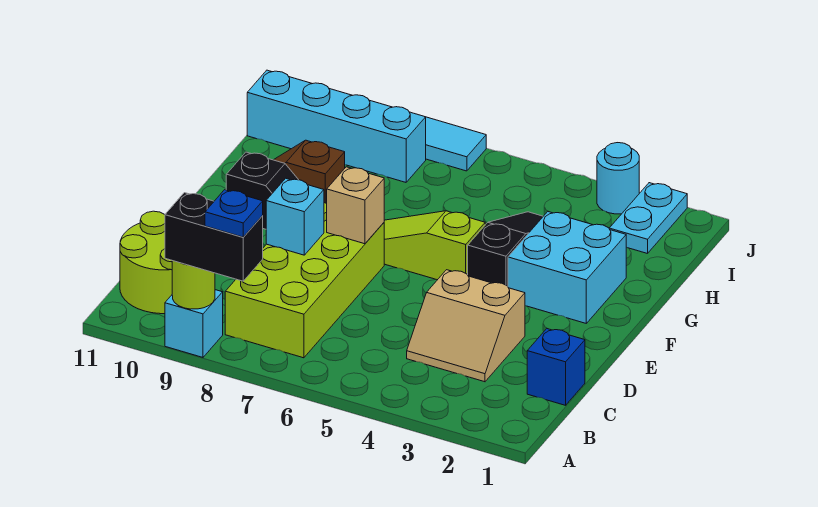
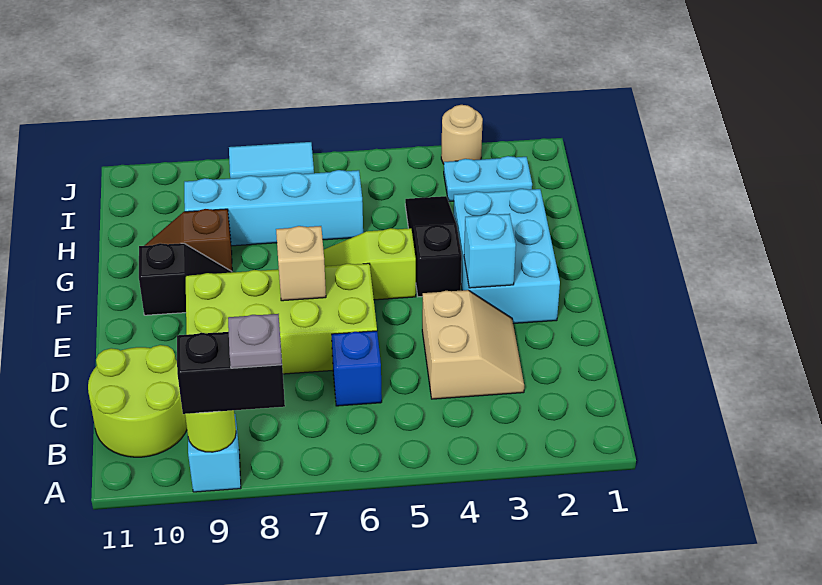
blue plate A8 level 4 -> grey plate A8 level 4
lime brick B7:E8 level 1 -> lime brick D6:E9 level 1
blue brick C1 level 1 -> blue brick C6 level 1
tan slope C3:D4 level 1 top D -> tan slope C3:D4 level 1 top 4
cyan brick D8 level 2 -> cyan brick E3 level 2
cyan brick F2:G3 level 1 -> cyan brick E2:G3 level 1
cyan plate I2:J2 level 1 -> cyan plate I2:I3 level 1
cyan brick I8:I11 level 1 -> cyan brick H6:H9 level 1
cyan round brick J3 level 1 -> tan round brick J3 level 1

